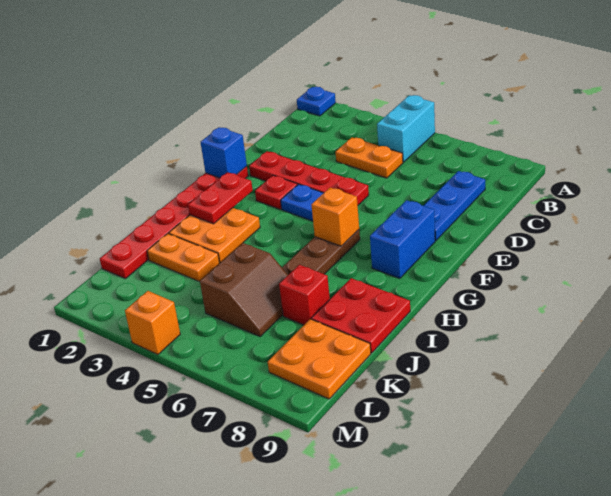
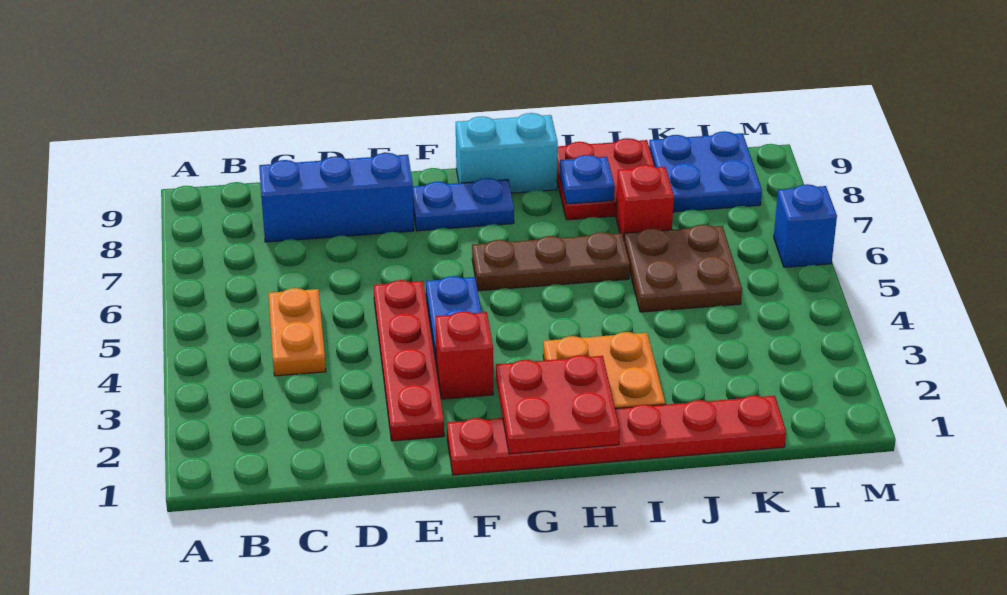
blue plate A1 level 1 -> blue plate I8 level 2
cyan brick A5:B5 level 1 -> cyan brick G9:H9 level 1
blue plate C8:E8 level 1 -> blue brick C8:E8 level 1
blue brick F1 level 2 -> blue brick M6 level 1
red plate F3 level 1 -> red brick F3 level 1
blue brick F8:G8 level 1 -> blue plate F8:G8 level 1
red plate G2:H2 level 2 -> red plate G1:H2 level 2
orange brick G6 level 2 -> none
orange plate J2:J3 level 1 -> none
brown slope J5:K6 level 1 top 5 -> brown plate J5:K6 level 1
orange plate K8:L9 level 1 -> blue plate K8:L9 level 1
orange brick M4 level 1 -> none

